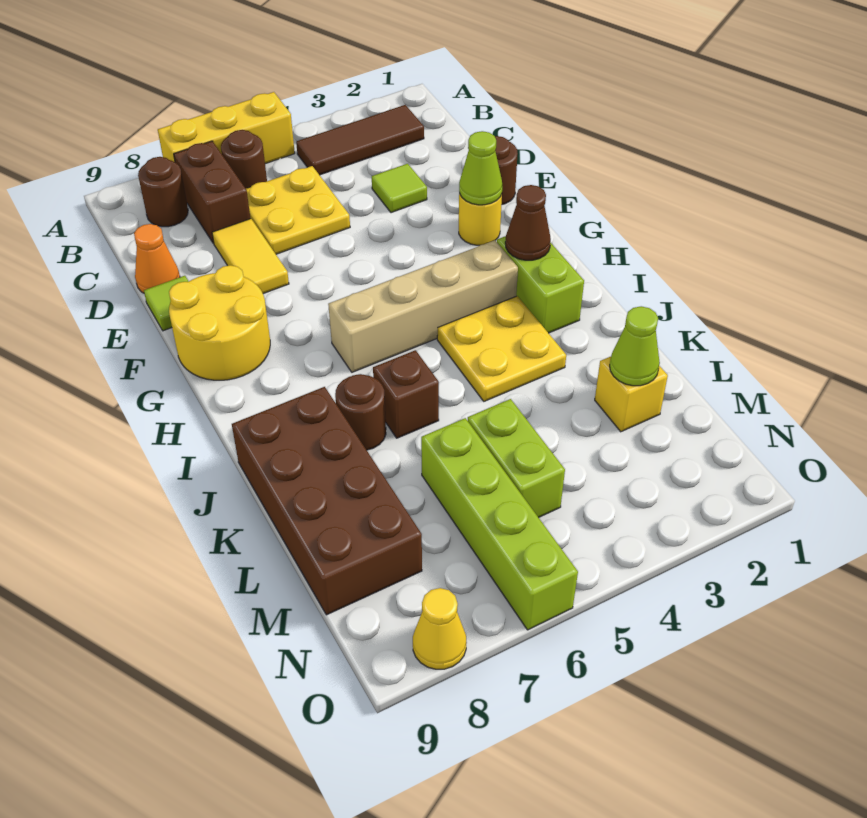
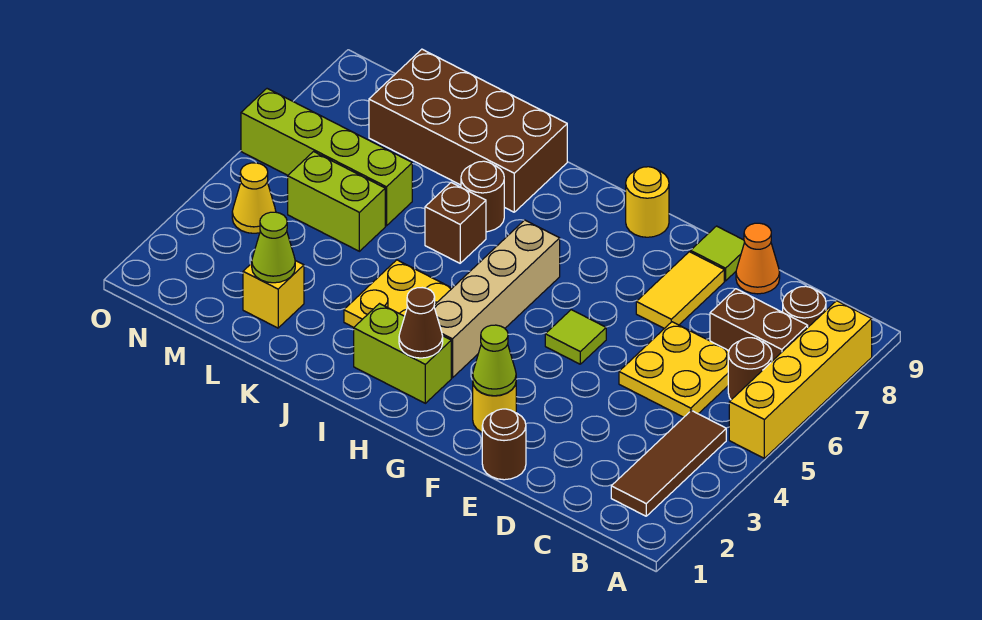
yellow brick A5:A7 level 1 -> yellow brick A5:A8 level 1
lime tile D3 level 1 -> lime tile F5 level 1
yellow tile D7:E7 level 1 -> yellow tile E7:E8 level 1
yellow round brick F8:G9 level 1 -> yellow round brick G9 level 1
yellow cone O8 level 1 -> yellow cone N4 level 1

